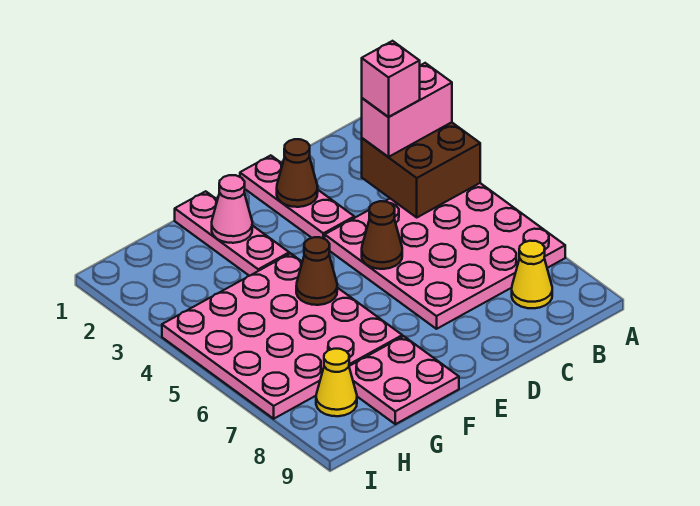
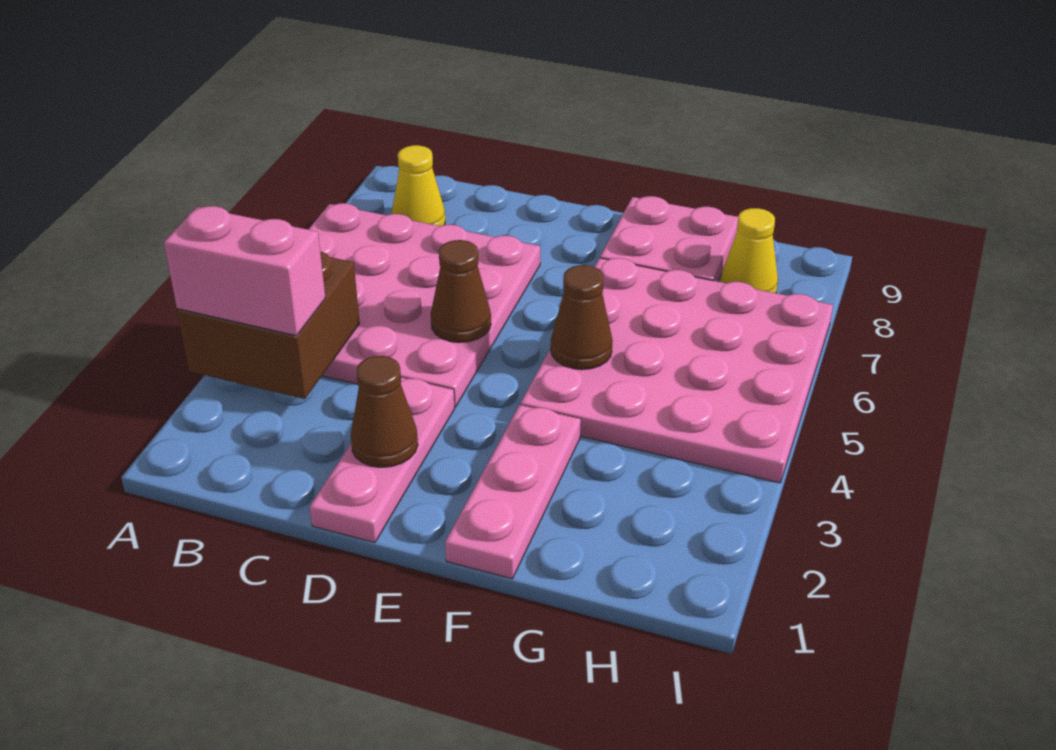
pink brick B3 level 4 -> none
pink cone F2 level 2 -> none

